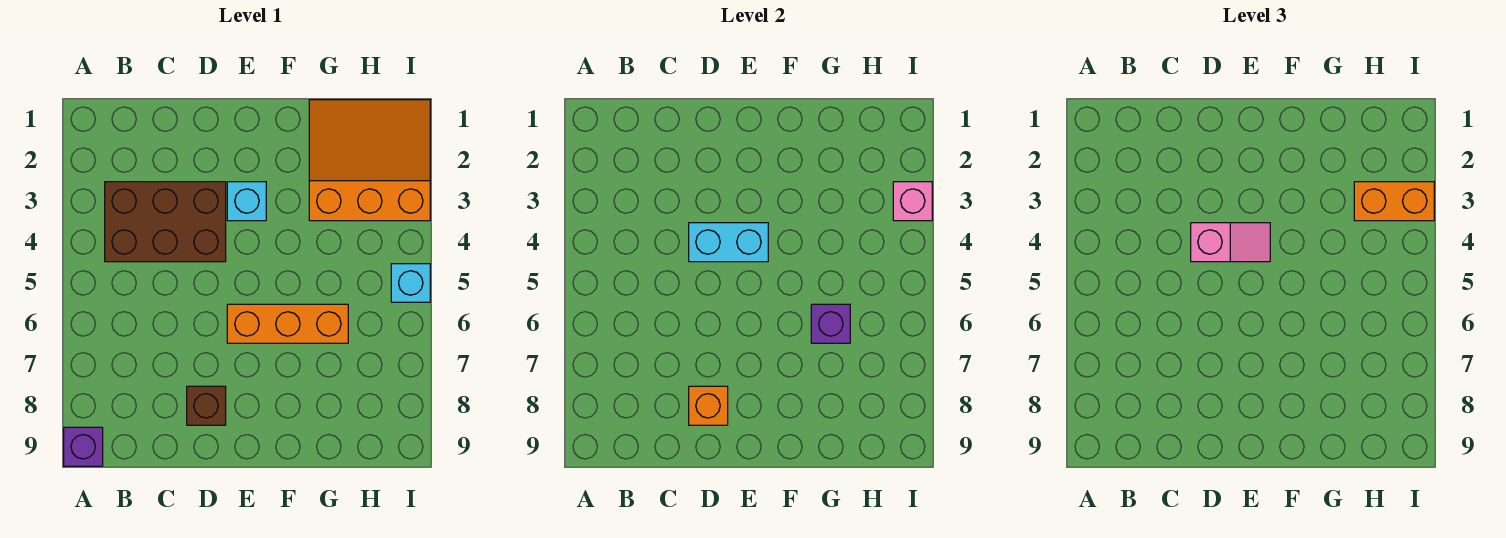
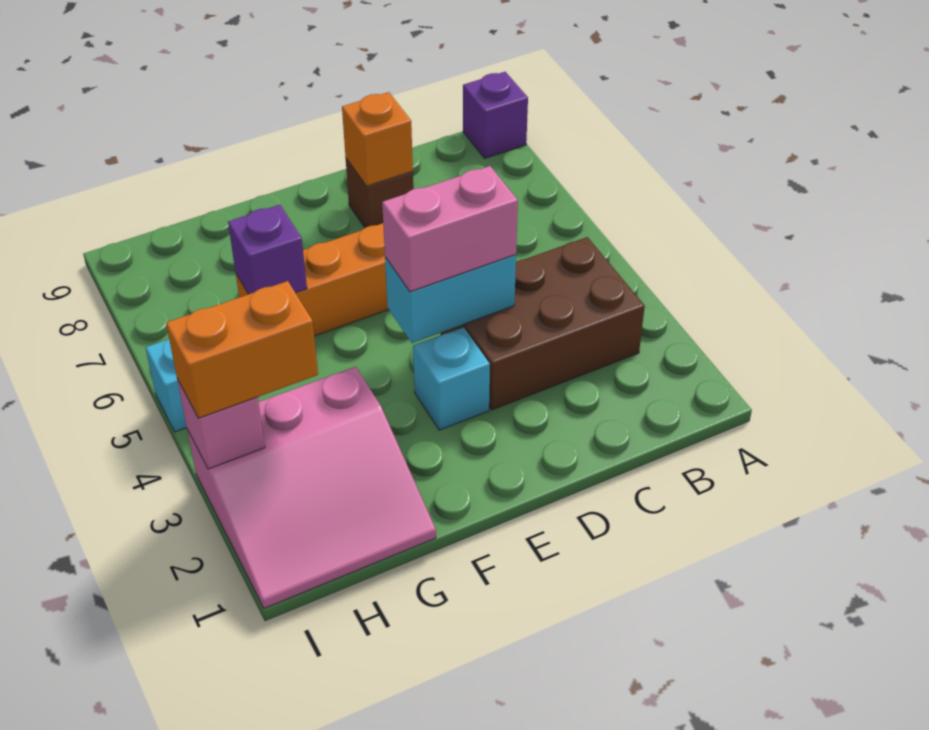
pink slope D4:E4 level 3 top D -> pink brick D4:E4 level 3
orange slope G1:I3 level 1 top 3 -> pink slope G1:I3 level 1 top 3

